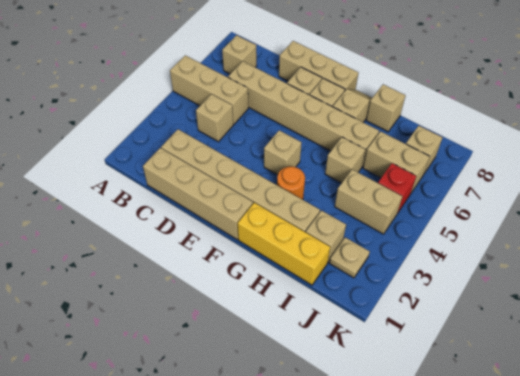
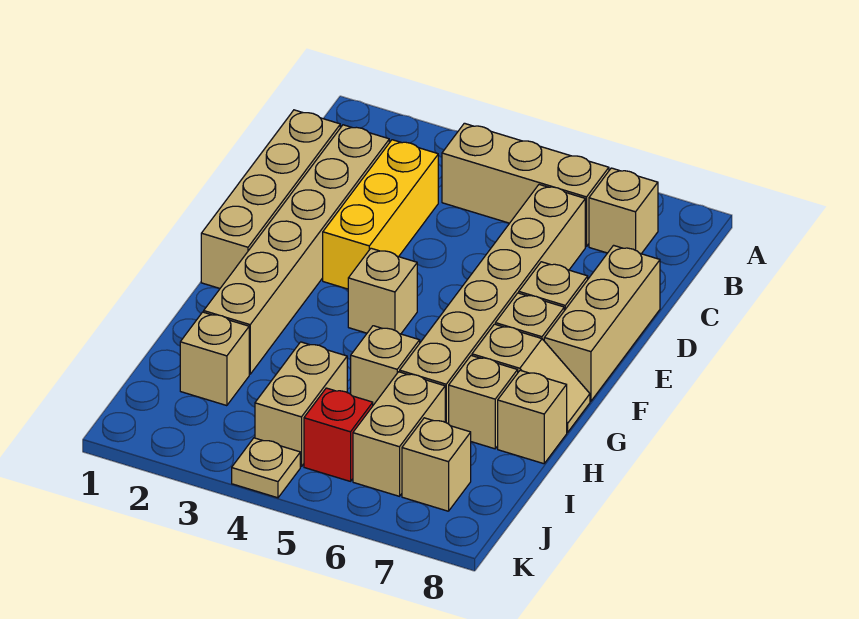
tan brick A5:C5 level 1 -> tan brick B4:B6 level 1
tan brick C4 level 1 -> tan brick H7 level 1
yellow brick G1:I1 level 1 -> yellow brick C3:E3 level 1
orange round brick G3 level 1 -> none
tan plate J2 level 1 -> tan plate K4 level 1

